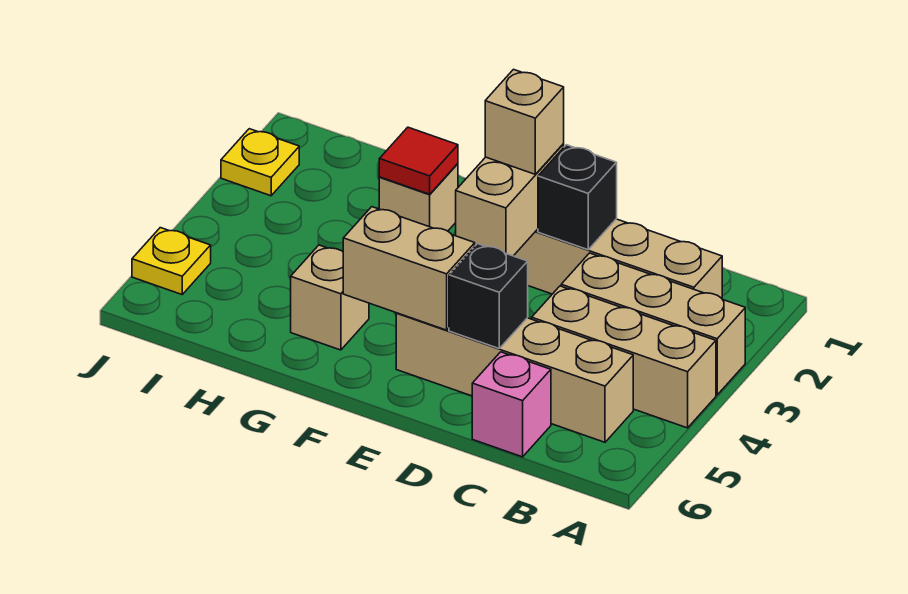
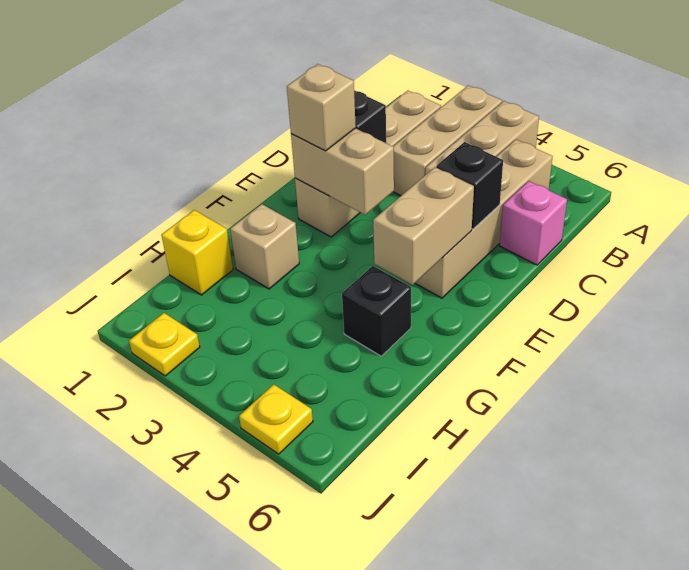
red tile G2 level 2 -> none
tan brick G5 level 1 -> black brick G5 level 1
none -> yellow brick H1 level 1

